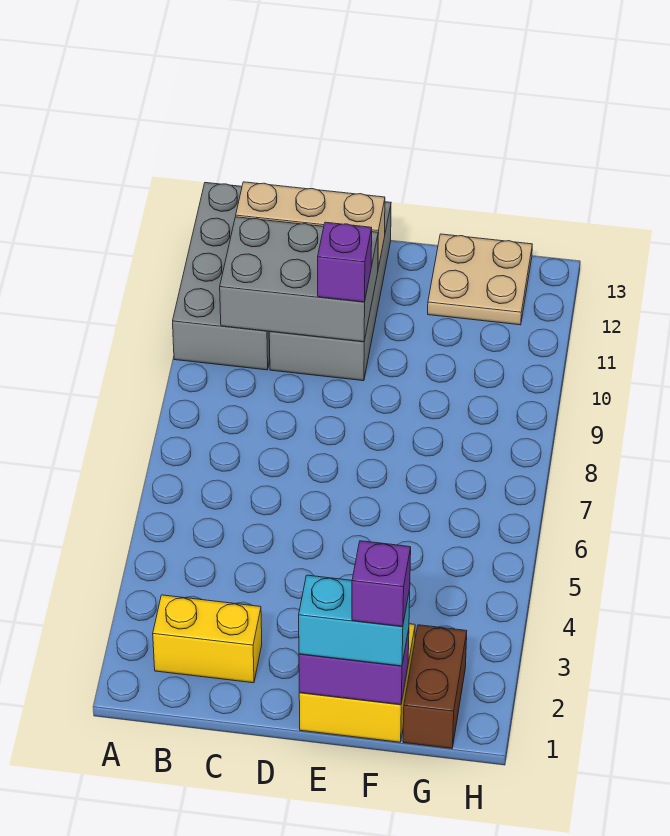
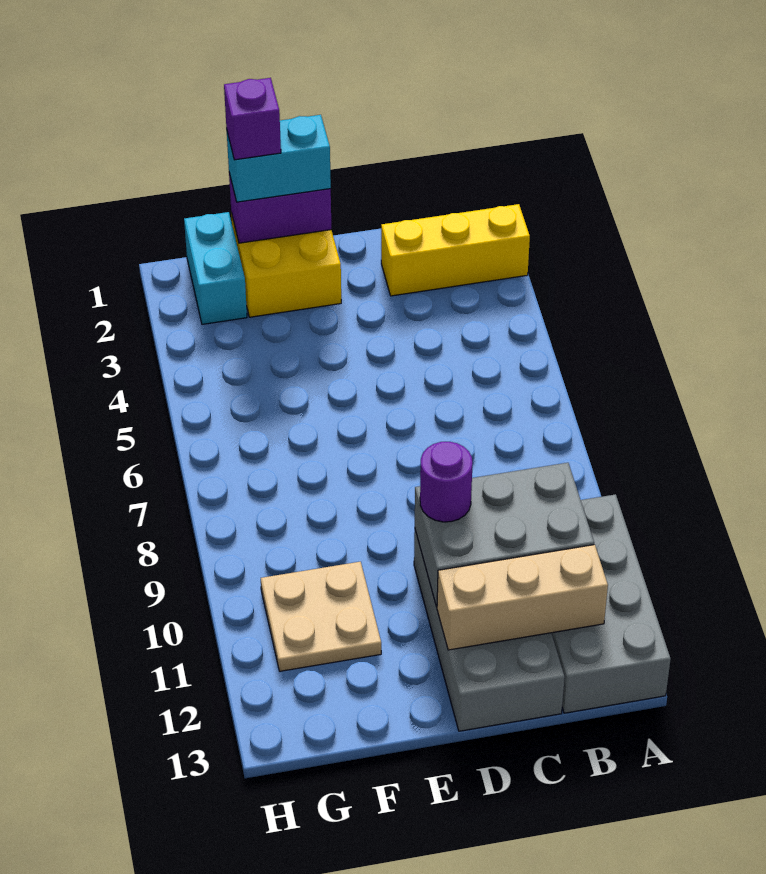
yellow brick B2:C2 level 1 -> yellow brick A2:C2 level 1
purple brick D10 level 3 -> purple round brick D10 level 3
tan plate F12:G13 level 1 -> tan plate F10:G11 level 1
brown brick G1:G2 level 1 -> cyan brick G1:G2 level 1

